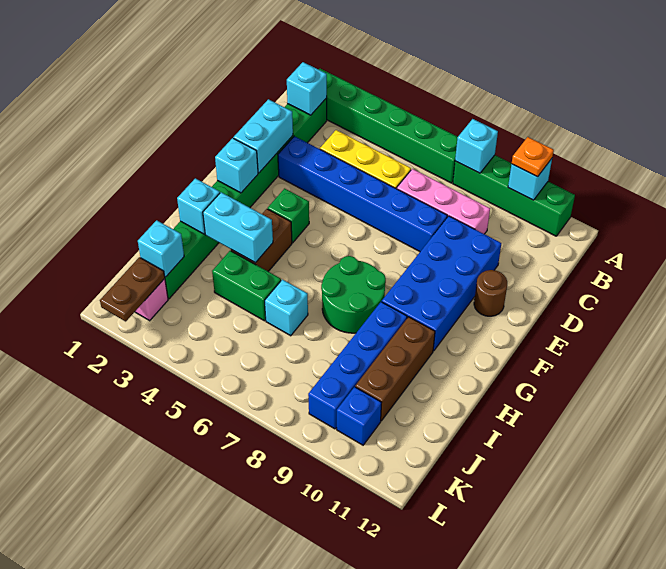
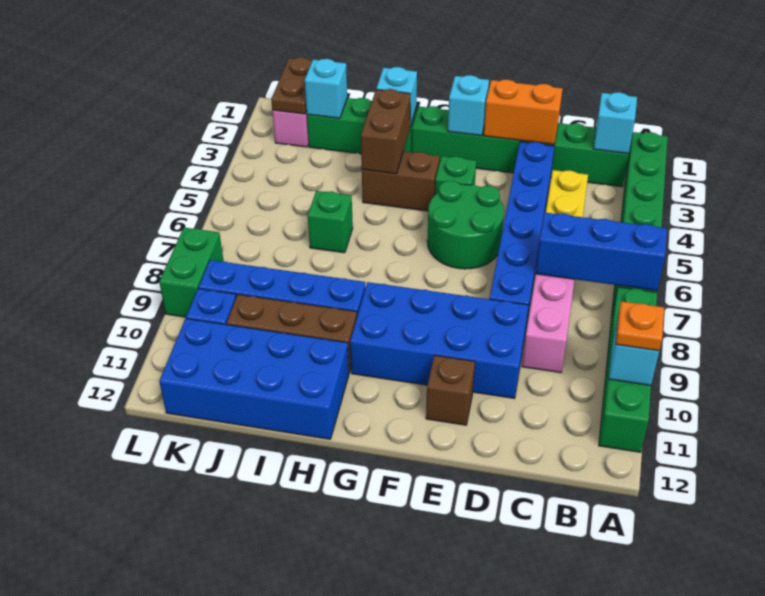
none -> blue brick A7:C7 level 2
cyan brick A8 level 2 -> none
cyan brick D2:E2 level 2 -> orange brick D2:E2 level 2
brown round brick E11 level 1 -> brown brick E11 level 1
green round brick G7:H8 level 1 -> green round brick E5:F6 level 1
cyan brick H3:H4 level 2 -> brown brick H3:H4 level 2
none -> blue brick H11:K12 level 1
green brick I4:I5 level 1 -> green brick L8:L9 level 1
cyan brick I6 level 1 -> green brick I6 level 1
brown plate K2:L2 level 2 -> brown plate K1:K2 level 2

